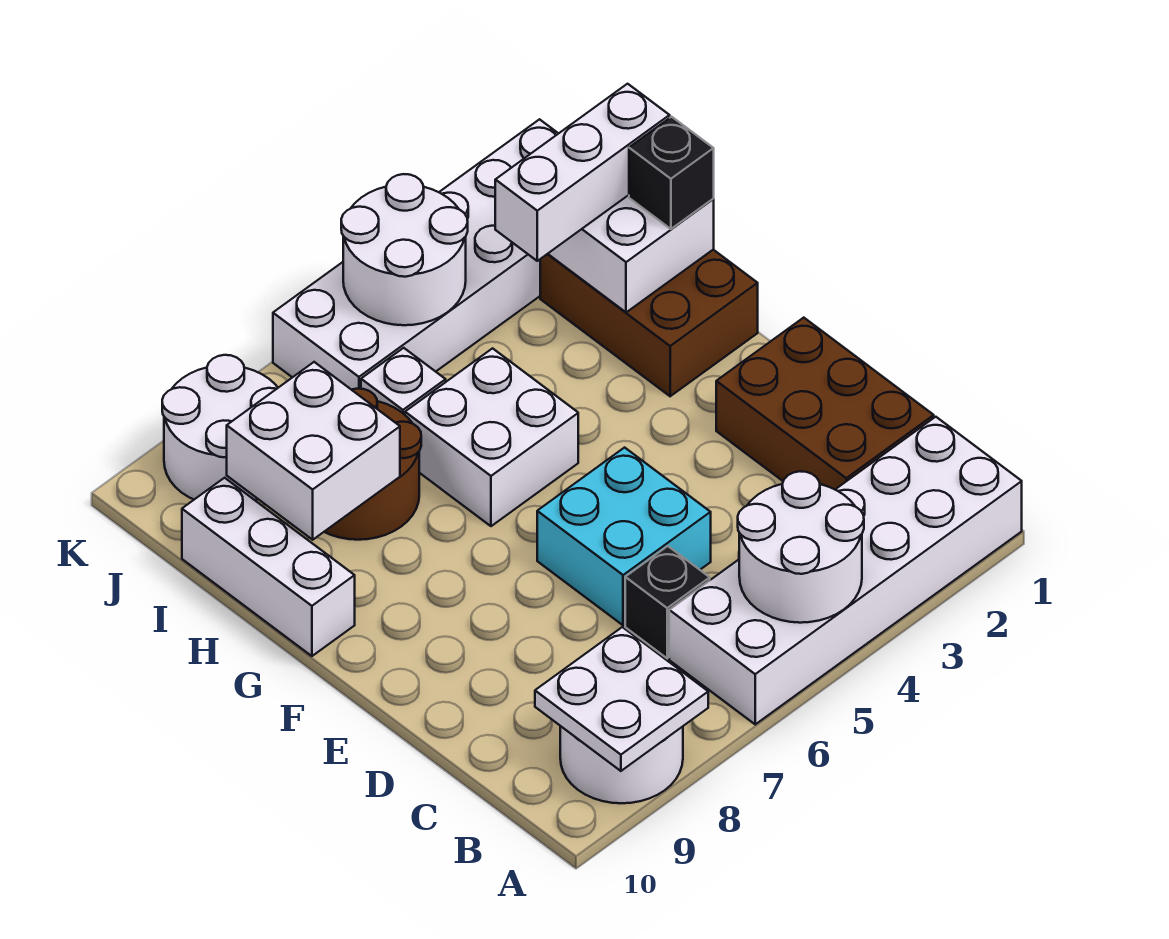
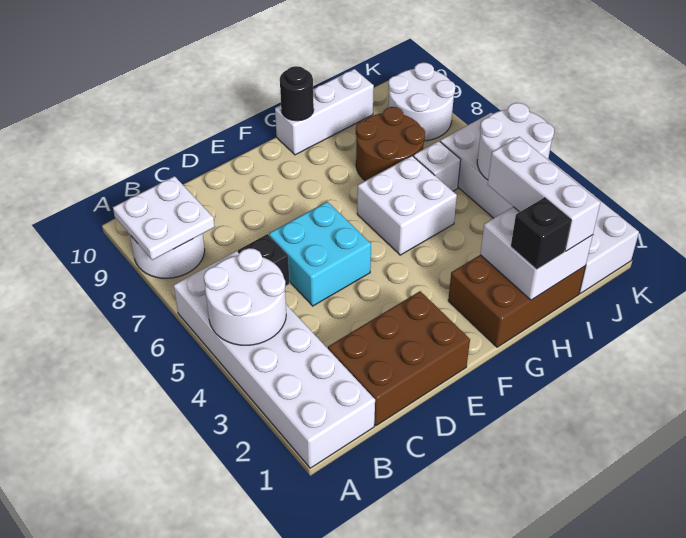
none -> black round brick G10 level 2
white brick H8:I9 level 2 -> none

